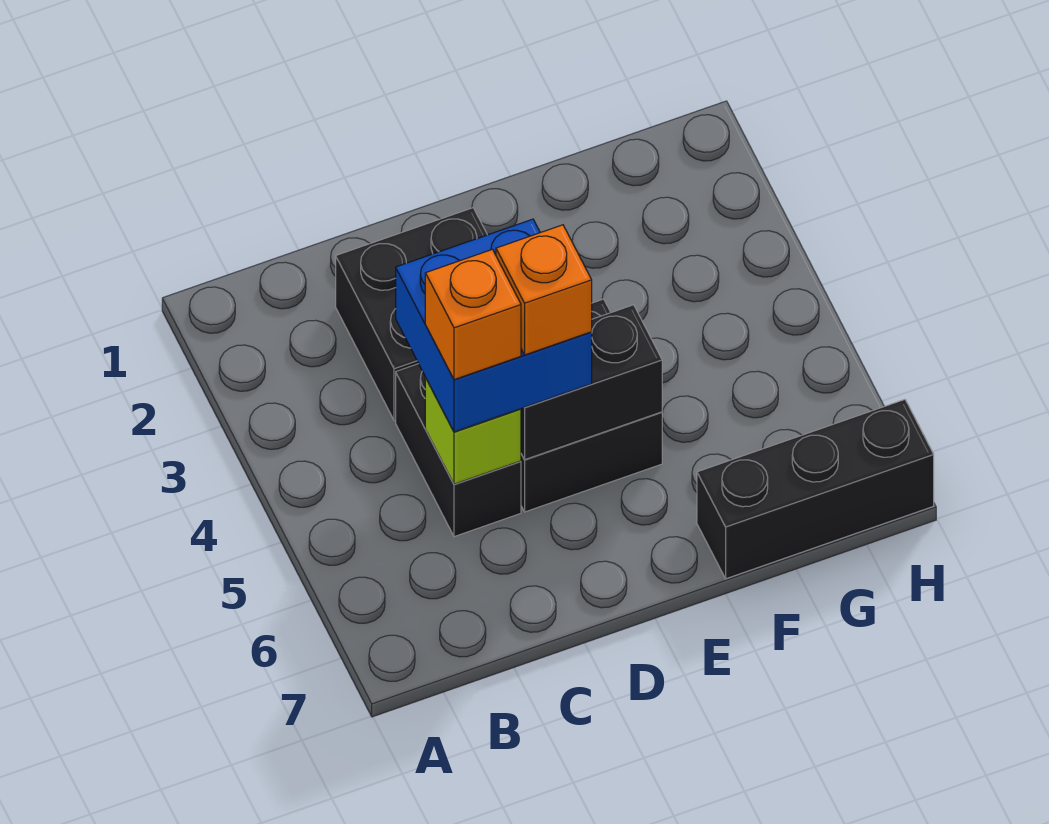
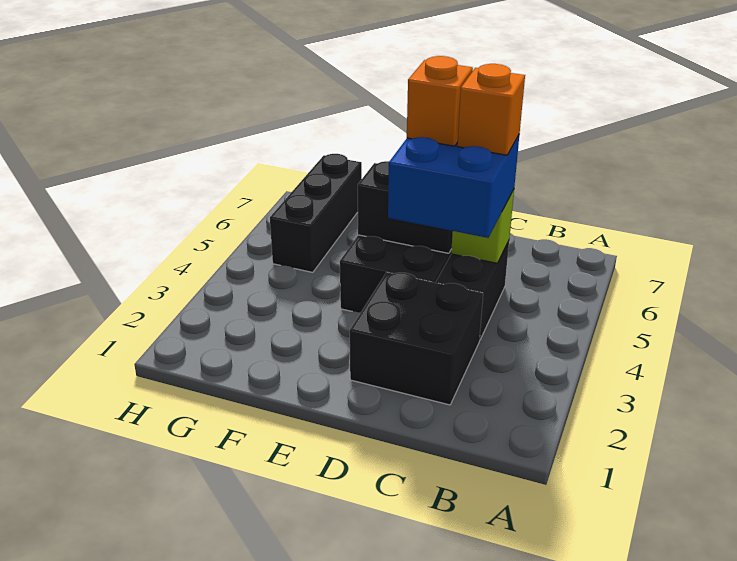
black brick F7:H7 level 1 -> black brick G5:G7 level 1

